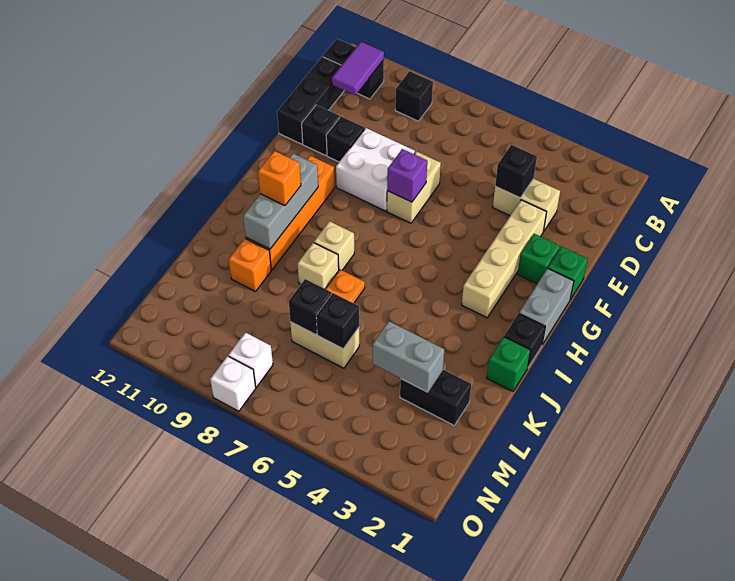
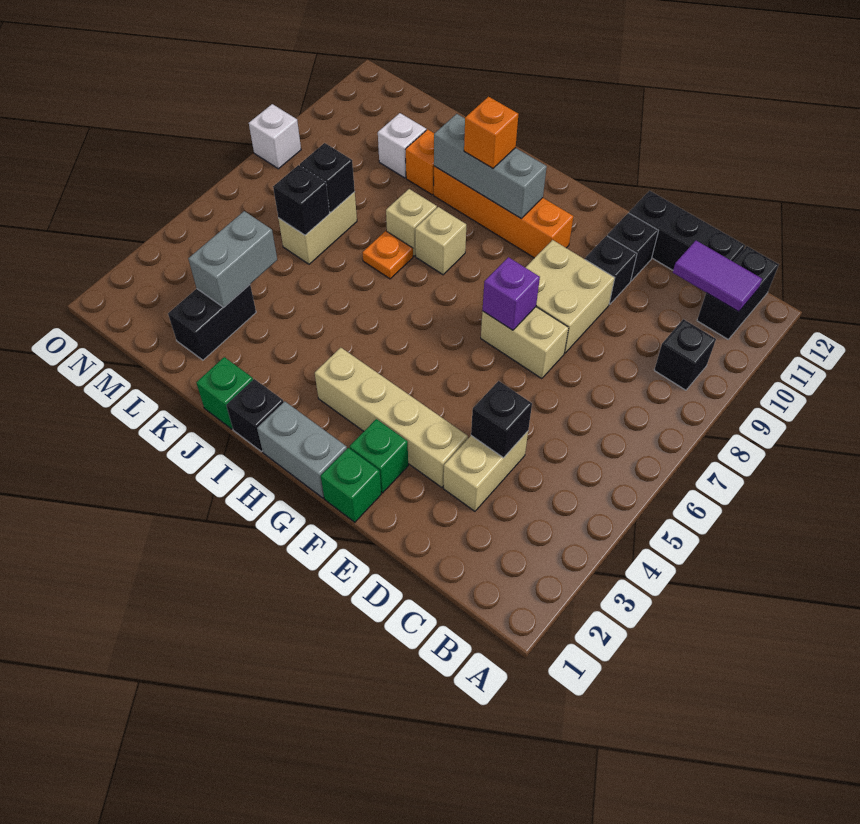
white brick E8:F9 level 1 -> tan brick E8:F9 level 1
white brick N8 level 1 -> white brick L10 level 1

